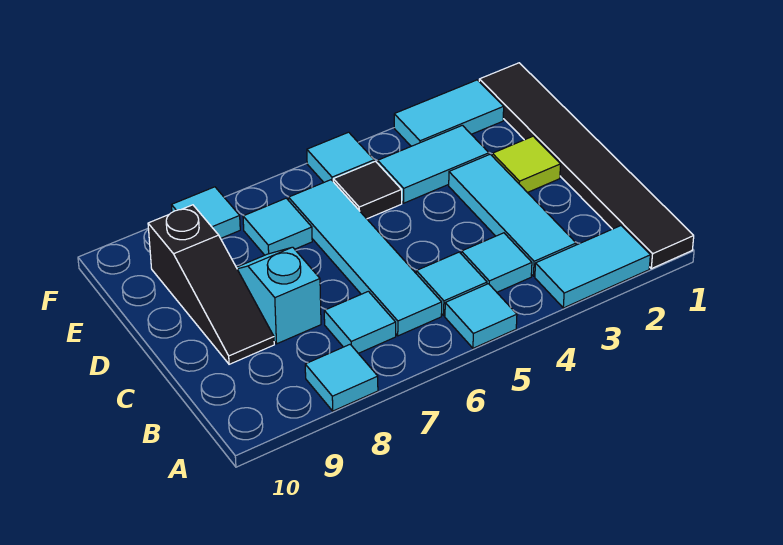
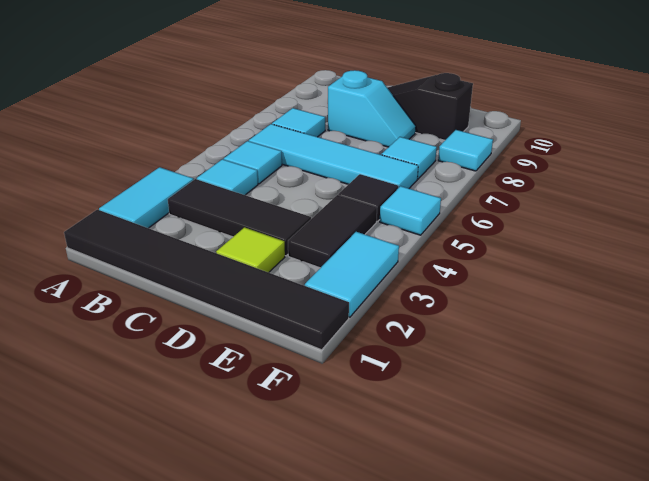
cyan tile A5 level 1 -> none
cyan tile A8 level 1 -> none
cyan tile B3:D3 level 1 -> black tile B3:D3 level 1
cyan tile E3:E4 level 1 -> black tile E3:E4 level 1

